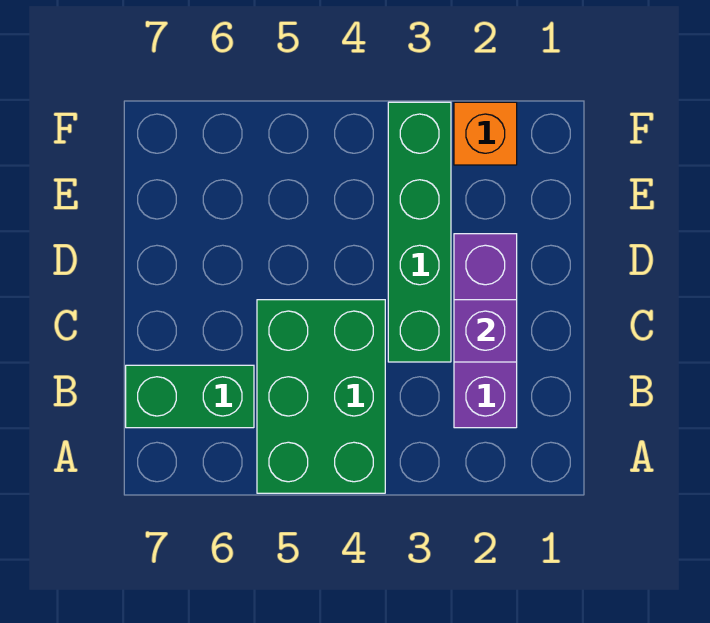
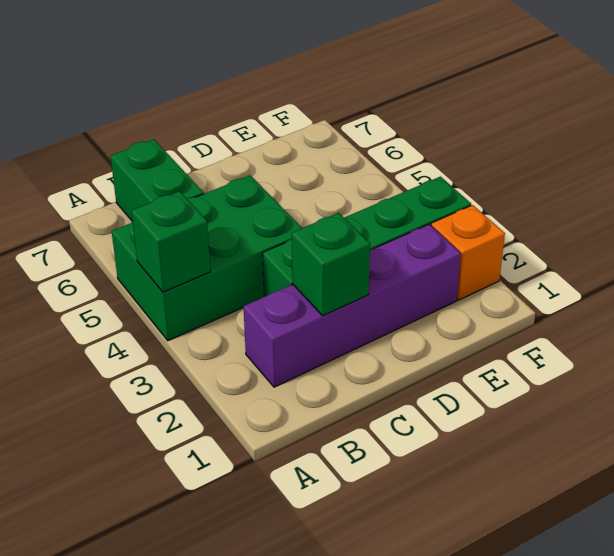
none -> green brick A4 level 2
purple brick B2:D2 level 1 -> purple brick B2:E2 level 1
purple brick C2 level 2 -> green brick C2 level 2

